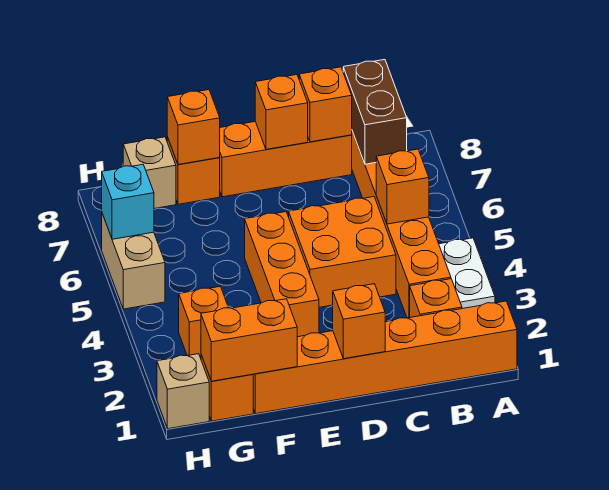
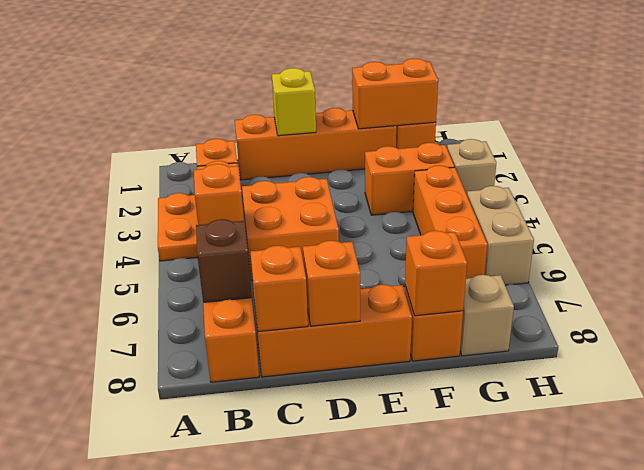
orange brick A1:F1 level 1 -> orange brick C1:F1 level 1
white plate A3:A4 level 1 -> orange plate A3:A4 level 1
brown brick B7:B8 level 2 -> brown brick B7 level 2
orange brick D1 level 2 -> yellow brick D1 level 2
orange brick E3:E5 level 1 -> orange brick G4:G6 level 1
orange brick G3 level 1 -> orange brick F3:G3 level 1
tan brick H1 level 1 -> tan brick H3 level 1
cyan brick H6 level 2 -> none

